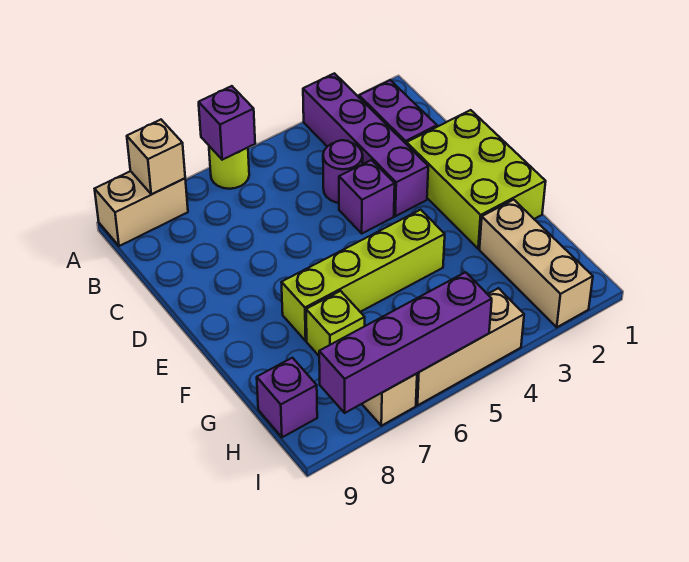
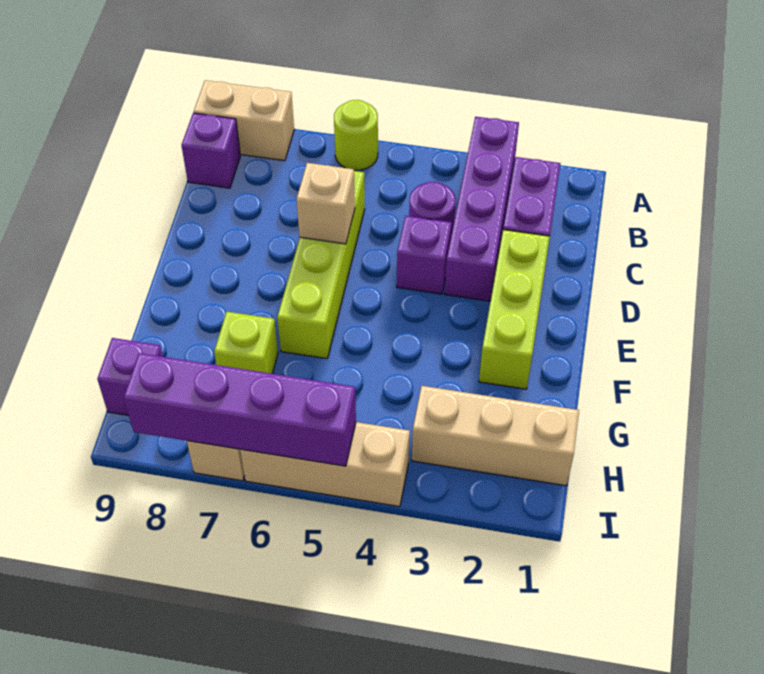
purple brick A6 level 2 -> purple brick B9 level 1
tan brick A8 level 2 -> tan brick D6 level 2
lime brick D1:F2 level 1 -> lime brick D2:F2 level 1
lime brick F4:F7 level 1 -> lime brick C6:F6 level 1
tan brick G2:I2 level 1 -> tan brick H1:H3 level 1

